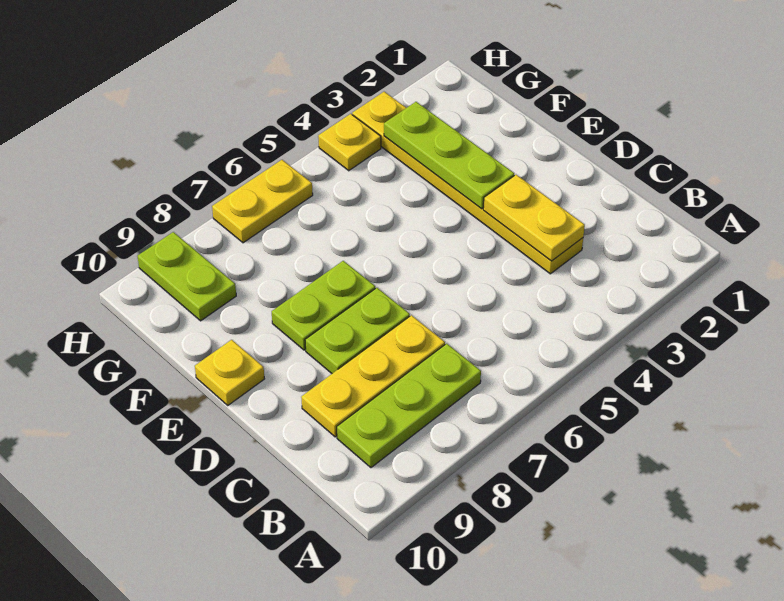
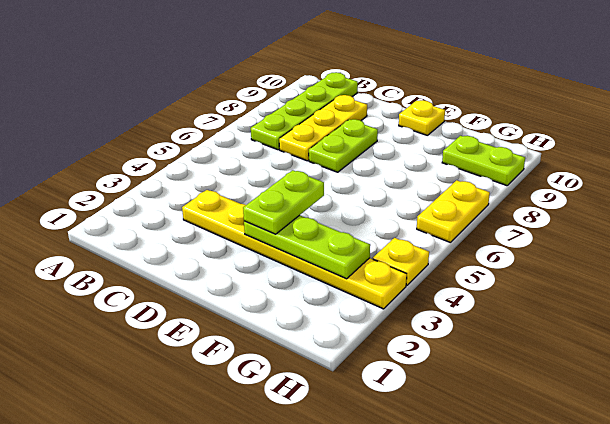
lime plate B7:B9 level 1 -> lime plate B7:B10 level 1
yellow plate C3:D3 level 2 -> none
lime plate E7:E8 level 1 -> lime plate E3:E4 level 3

